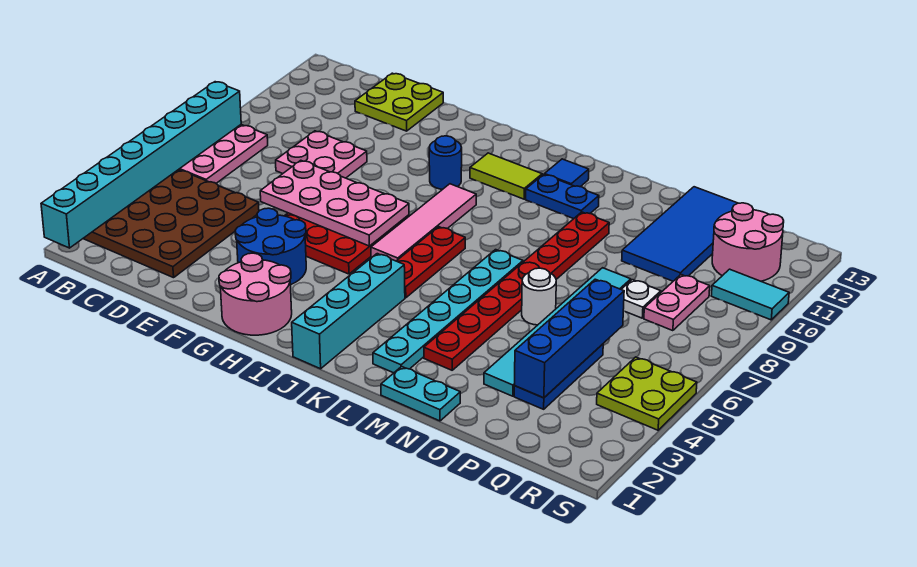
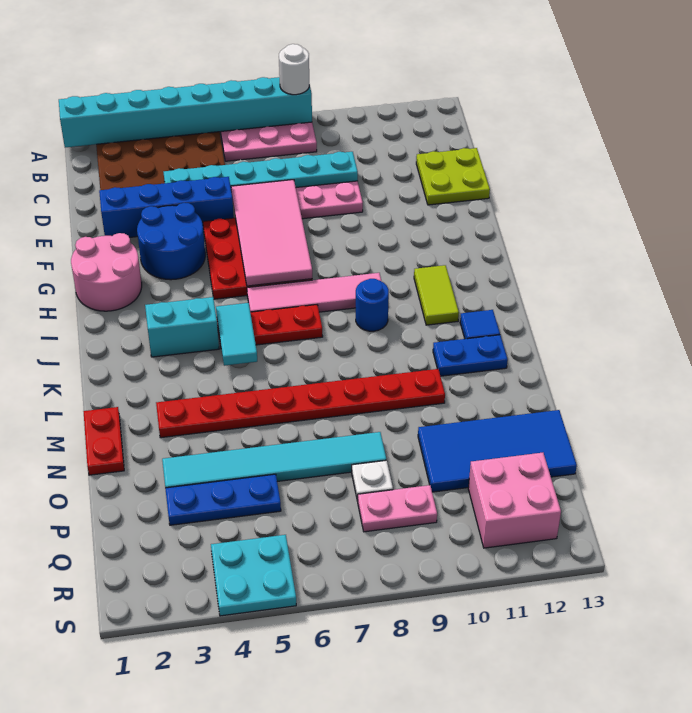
pink plate E6:H7 level 2 -> pink tile E6:H7 level 2
blue round brick H10 level 1 -> blue round brick J9 level 1
cyan brick J1:J4 level 1 -> cyan brick J3:J4 level 1
blue plate K11:L11 level 1 -> blue plate L11:L12 level 1
cyan plate L2:L7 level 1 -> cyan plate D4:D9 level 2
cyan plate M1:N1 level 1 -> red plate M1:N1 level 1
white round brick N6 level 1 -> white round brick A8 level 3
blue brick P3:P6 level 2 -> blue brick E2:E5 level 1
pink round brick Q11:R12 level 1 -> pink brick Q11:R12 level 1
lime plate R4:S5 level 1 -> cyan plate R4:S5 level 1
cyan tile R10:S10 level 1 -> cyan tile J5:K5 level 2

